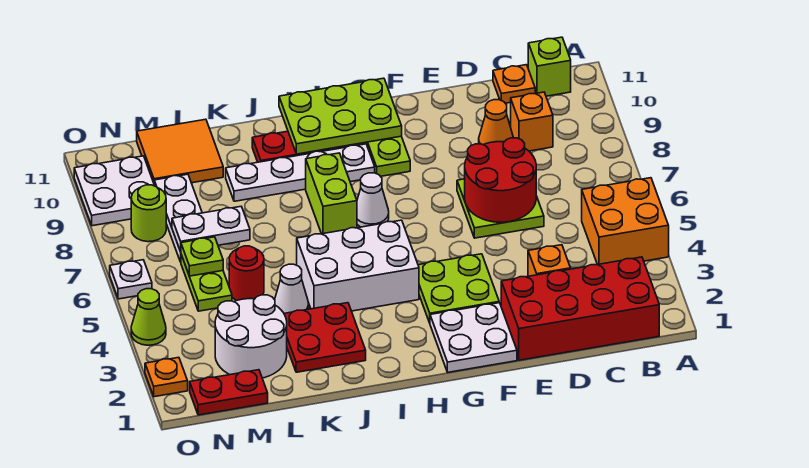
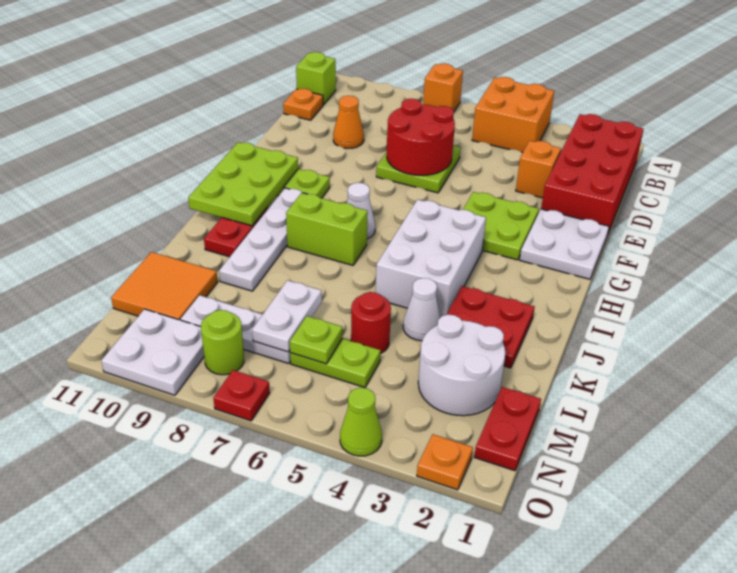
orange brick C9 level 1 -> orange brick A7 level 1
white plate O6 level 1 -> none
none -> red plate O7 level 1

